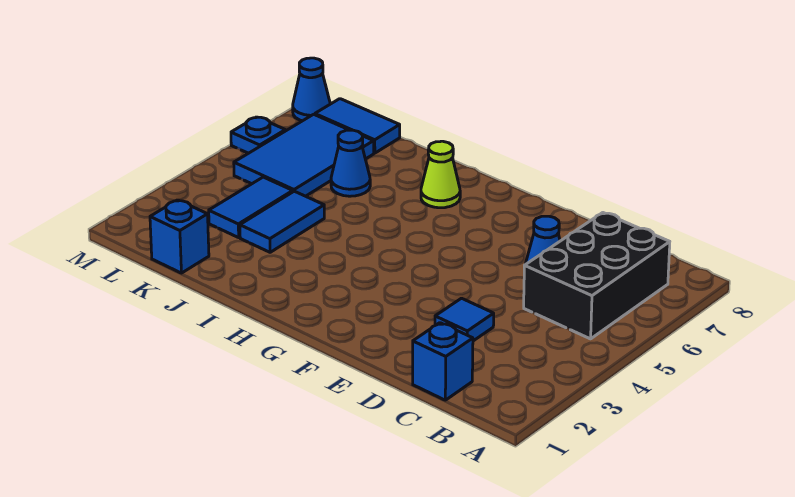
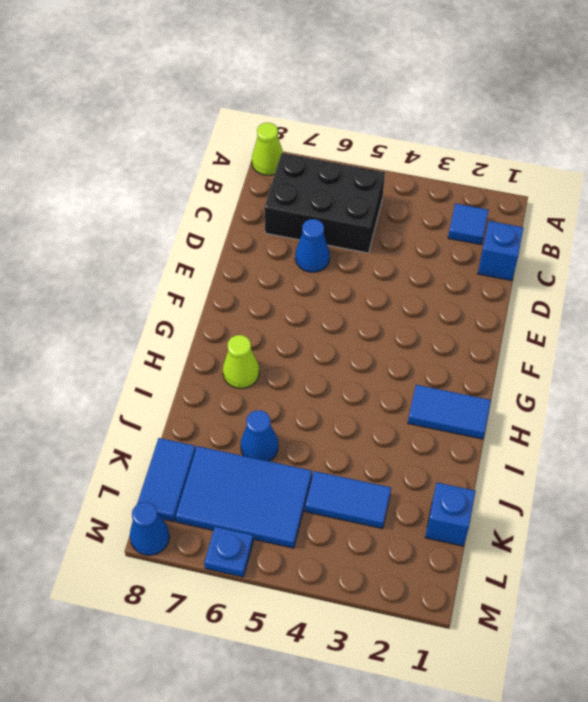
none -> lime cone A8 level 1
blue tile D3 level 1 -> blue tile B2 level 1
blue tile J3:J4 level 1 -> blue tile H1:H2 level 1

